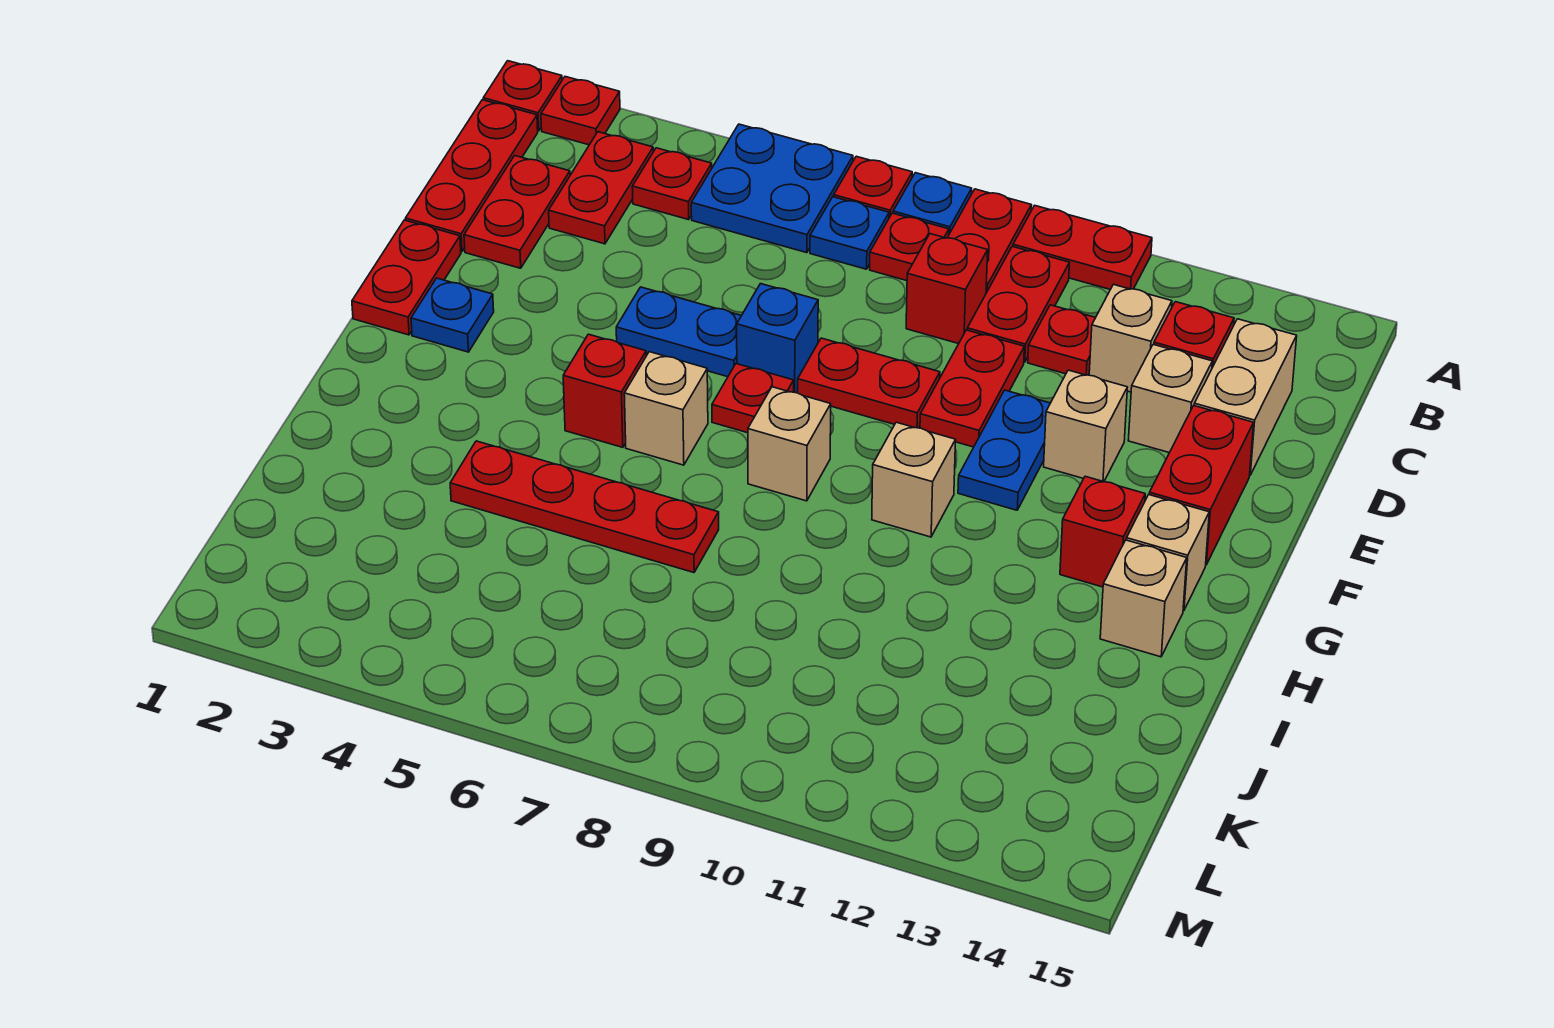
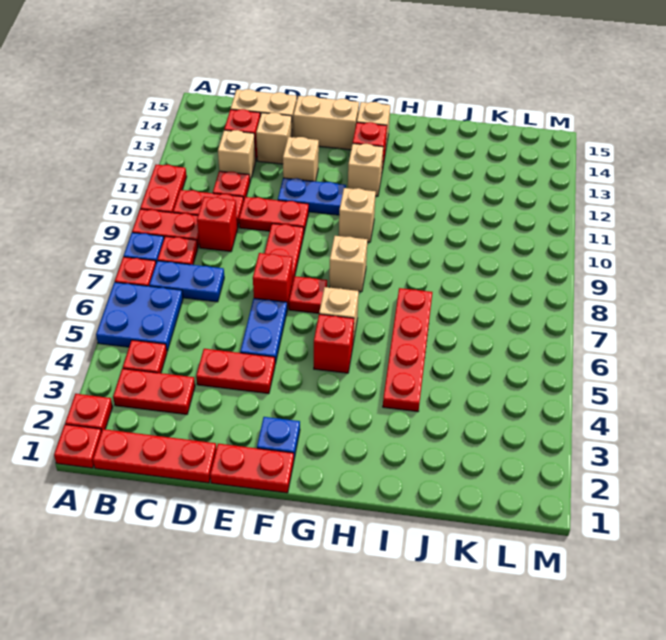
blue plate B7 level 1 -> blue plate B7:C7 level 1
red plate C2:D2 level 1 -> red plate D4:E4 level 1
blue brick E7 level 1 -> red brick E7 level 1
red brick E14:F14 level 1 -> tan brick E14:F14 level 1
tan brick H14 level 1 -> tan brick G12 level 1

